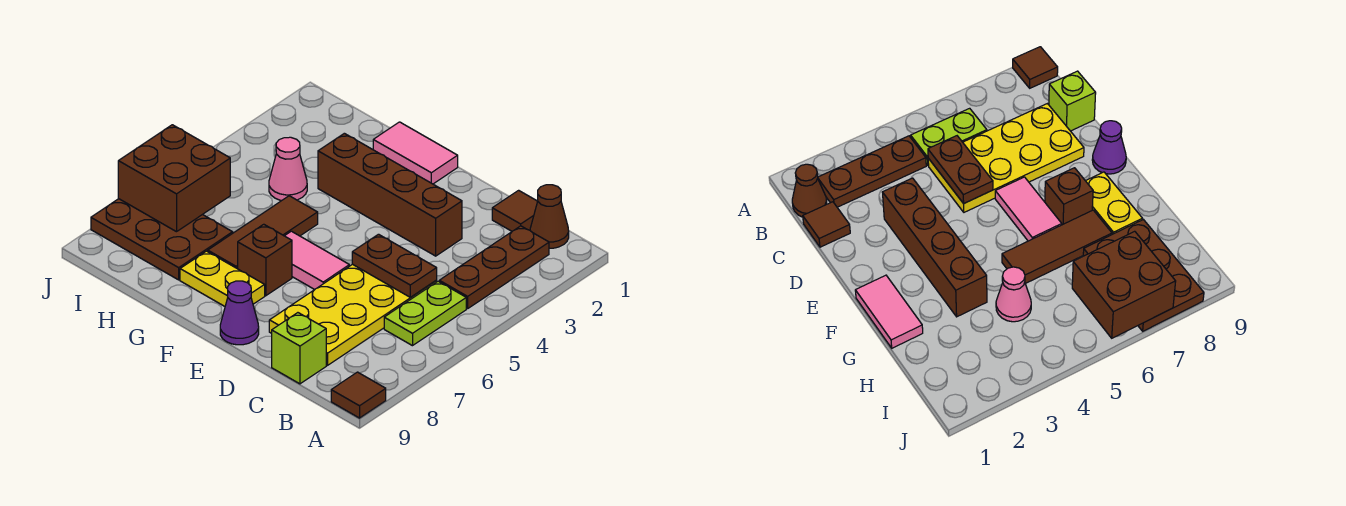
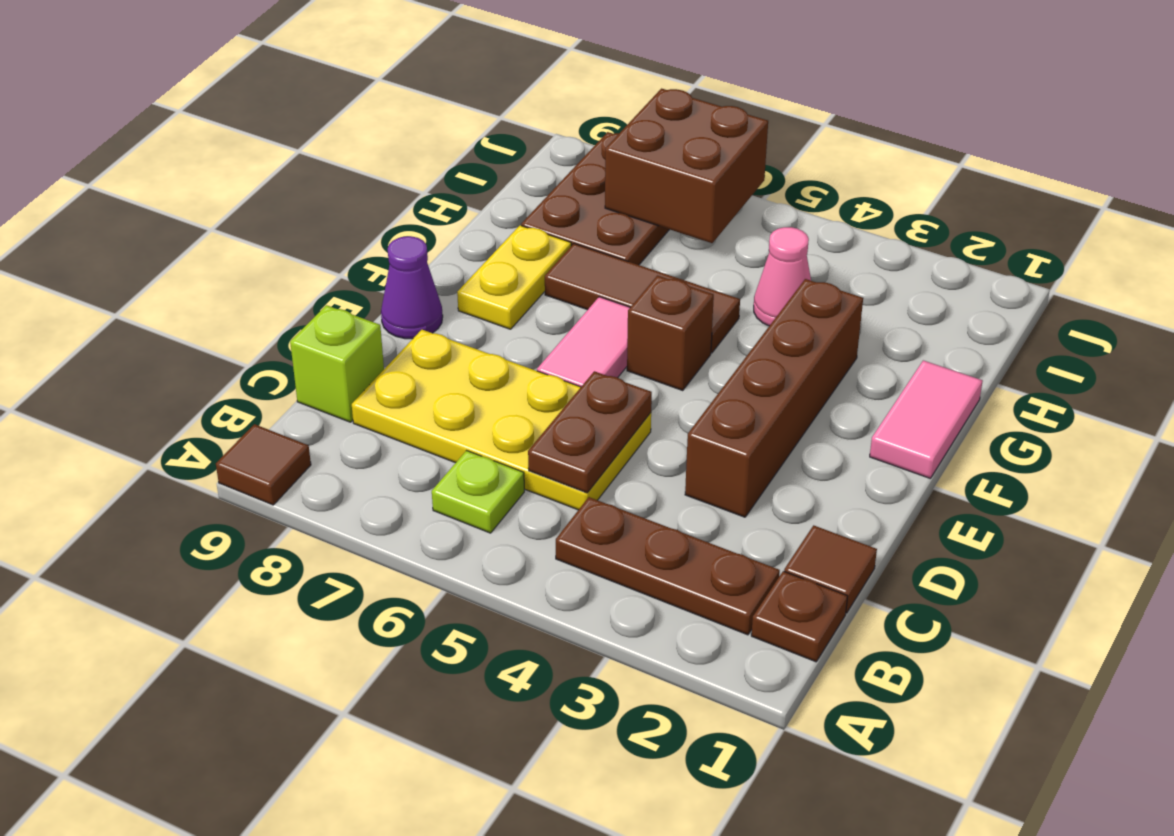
brown cone B1 level 1 -> brown plate B1 level 1
lime plate B5:B6 level 1 -> lime plate B6 level 1
brown brick F7 level 1 -> brown brick F5 level 1

